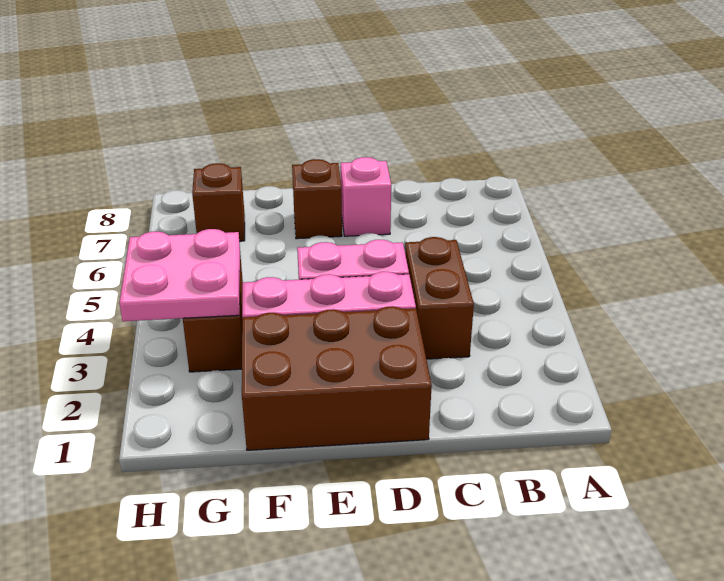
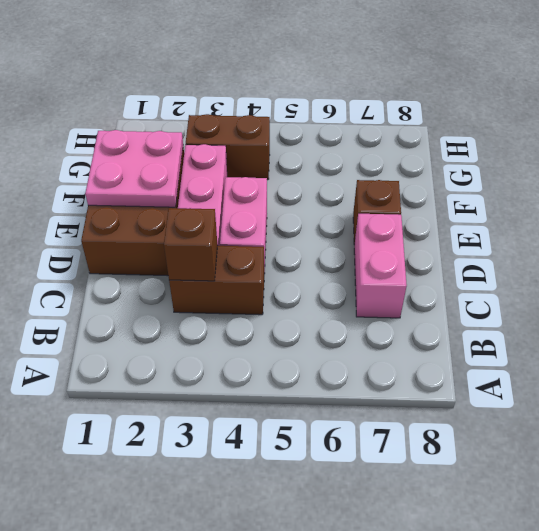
pink brick D7 level 1 -> pink brick C7:D7 level 1
pink plate G3:H4 level 2 -> pink plate E1:F2 level 2
brown brick G7 level 1 -> brown brick C3 level 2

